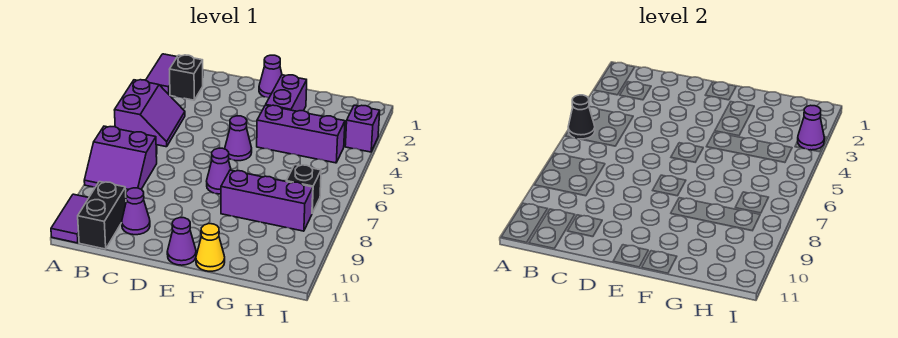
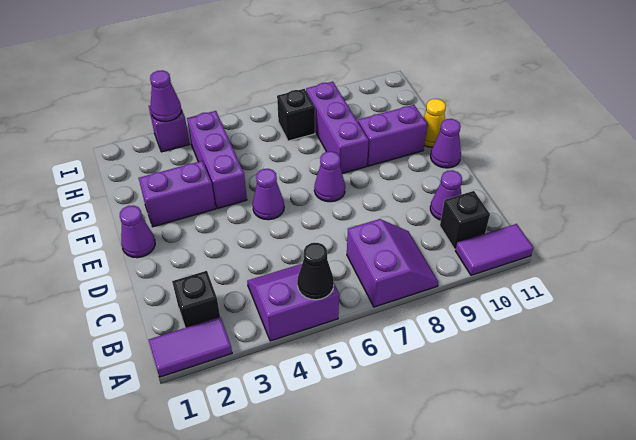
black brick B10:B11 level 1 -> black brick B10 level 1
none -> purple brick F9:F10 level 1

